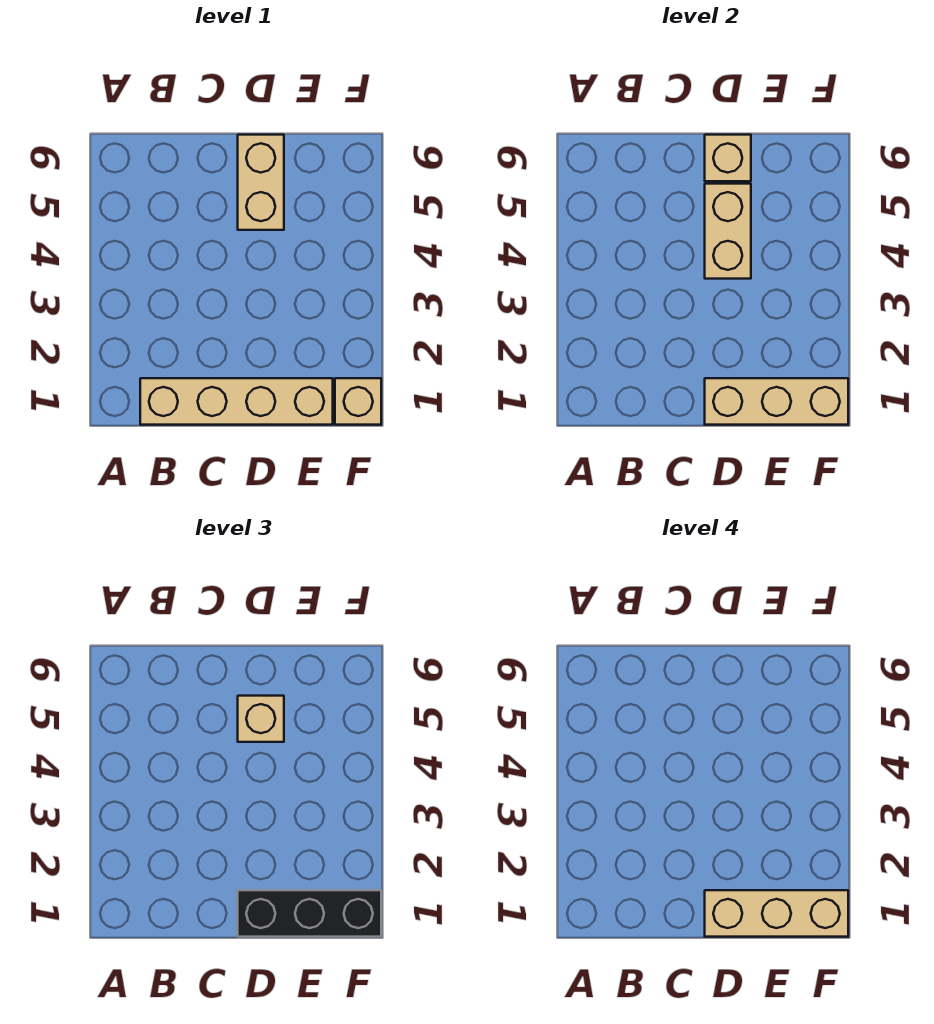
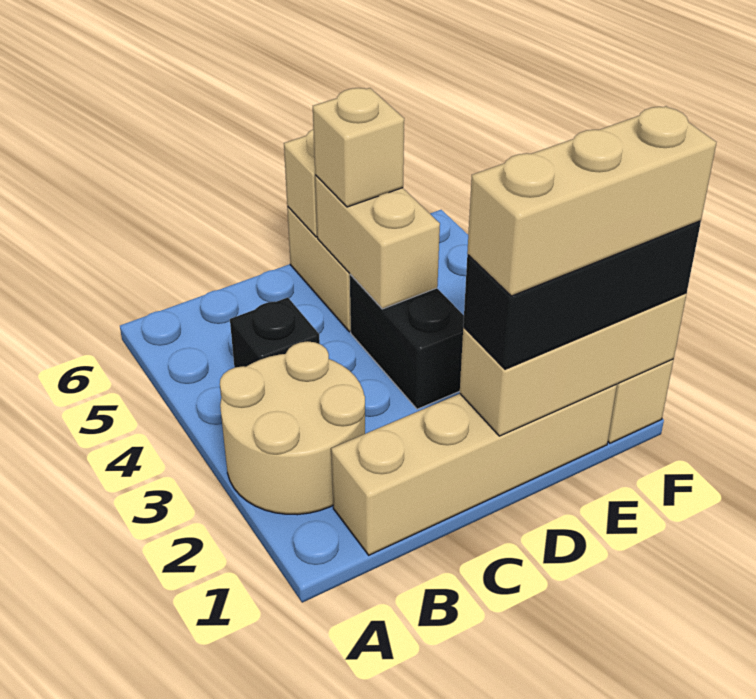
none -> tan round brick A2:B3 level 1
none -> black brick B4 level 1
none -> black brick D3:D4 level 1

